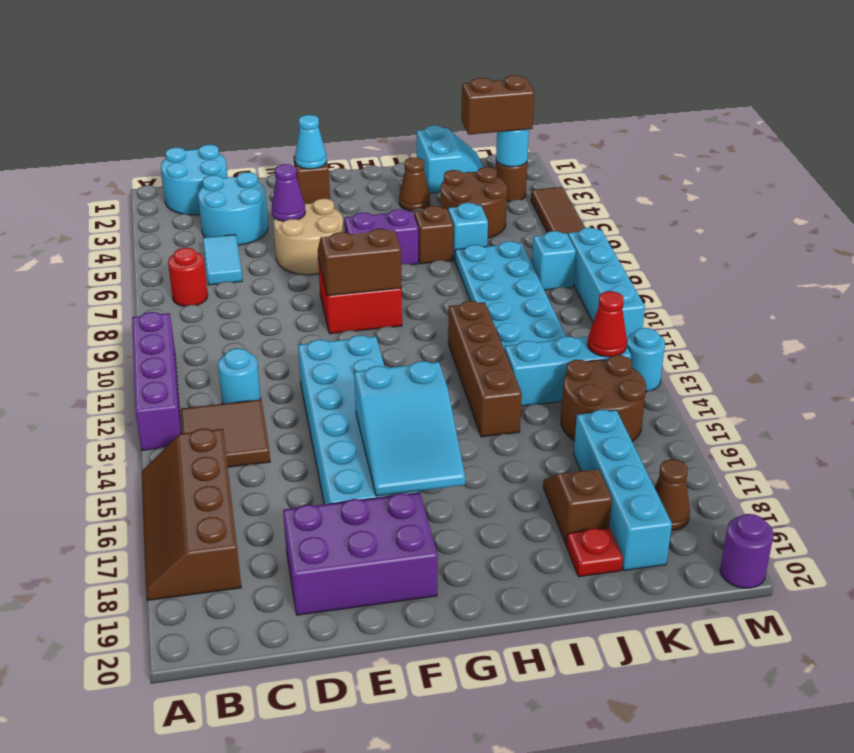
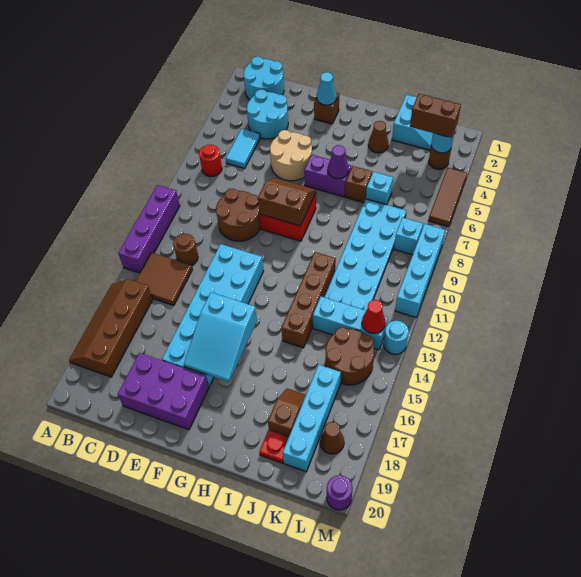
cyan round brick C12 level 1 -> brown round brick C12 level 1
purple cone E5 level 2 -> purple cone H6 level 2
brown round brick J4:K5 level 1 -> brown round brick D9:E10 level 1

